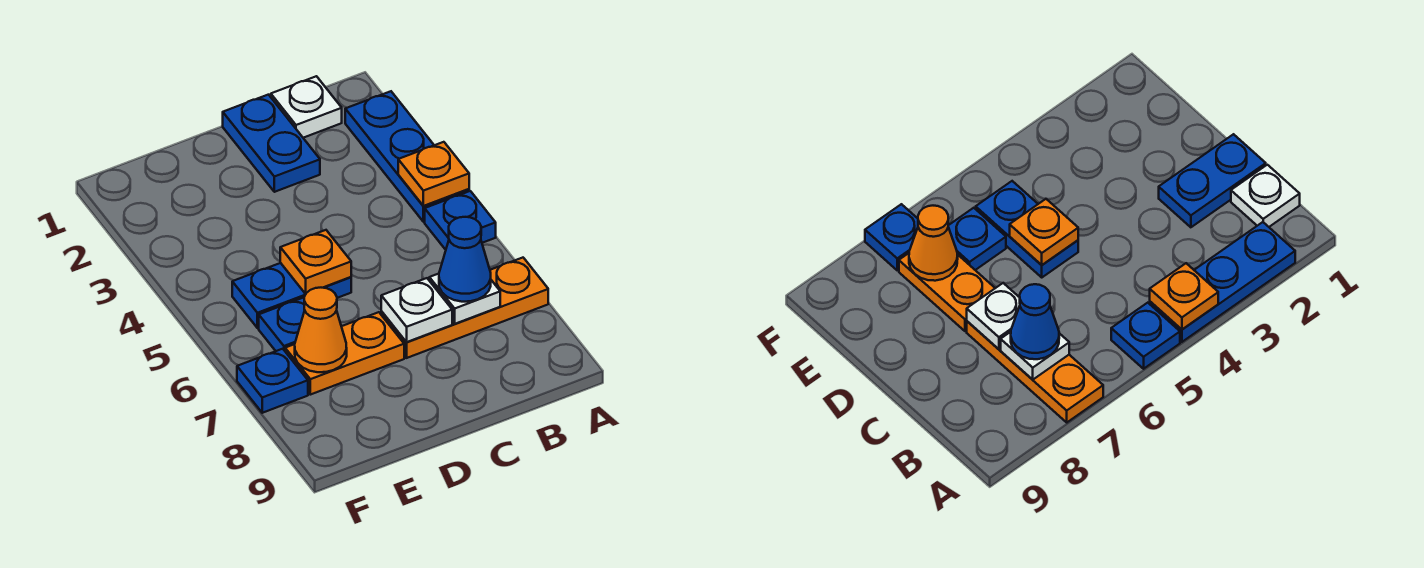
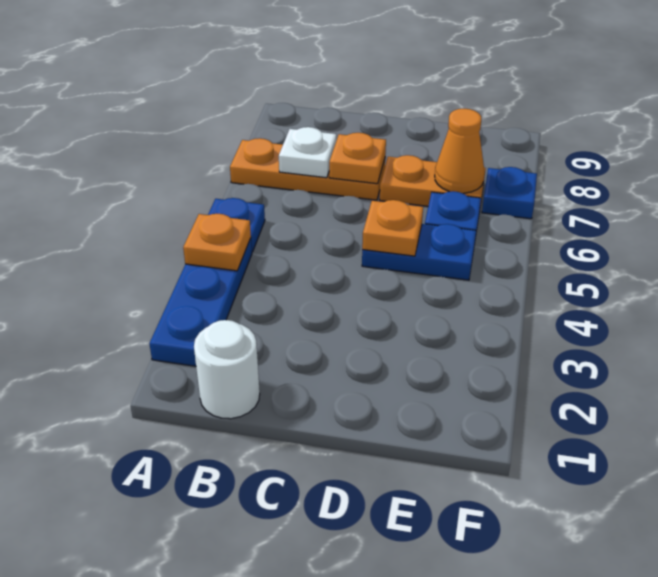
white plate B1 level 1 -> white round brick B1 level 1
blue cone B7 level 3 -> none
blue plate C1:C2 level 1 -> none
white plate C7 level 2 -> orange plate C7 level 2

